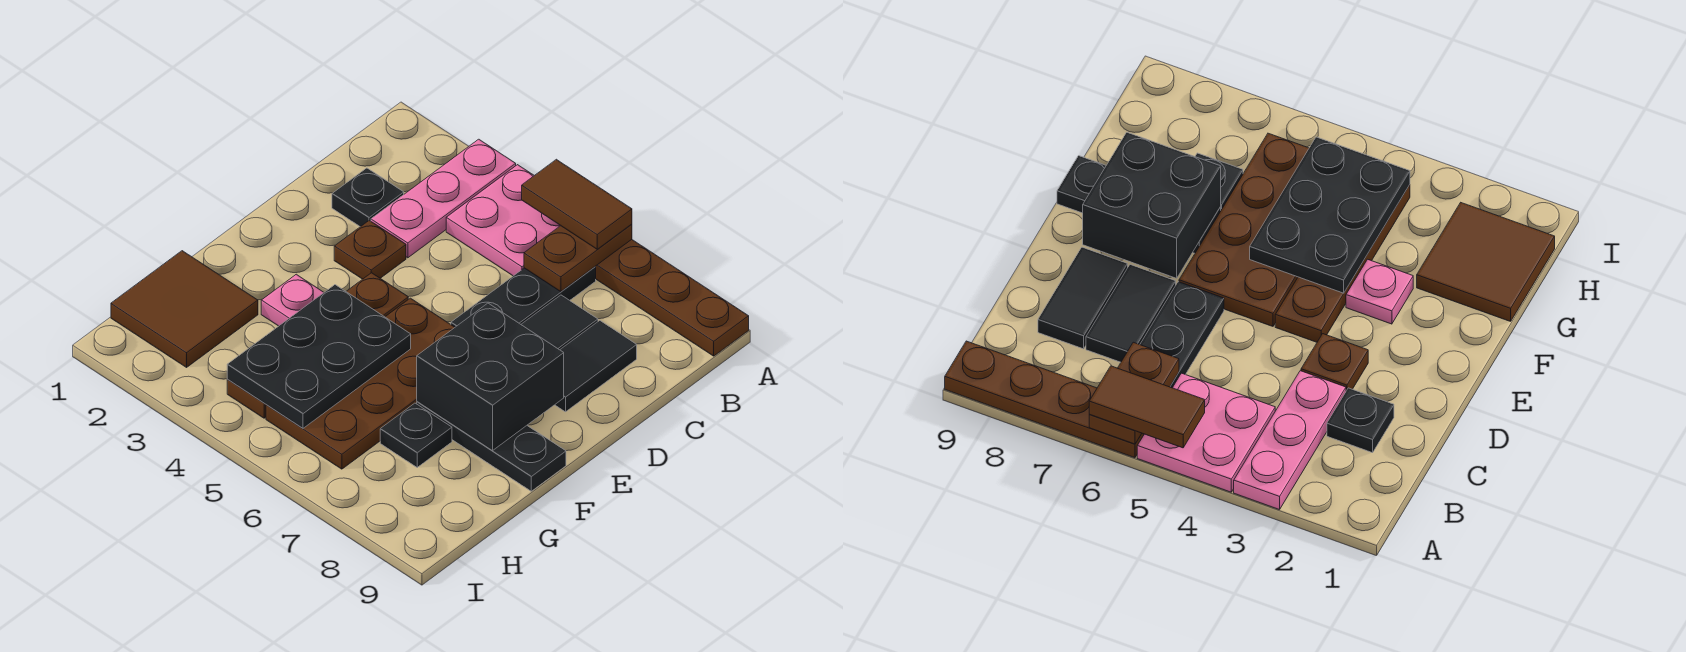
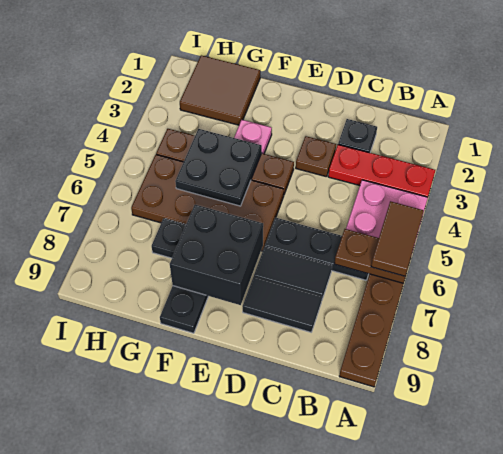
pink plate A3:C3 level 1 -> red plate A3:C3 level 1
black plate F4:H5 level 2 -> black plate F4:G5 level 2

